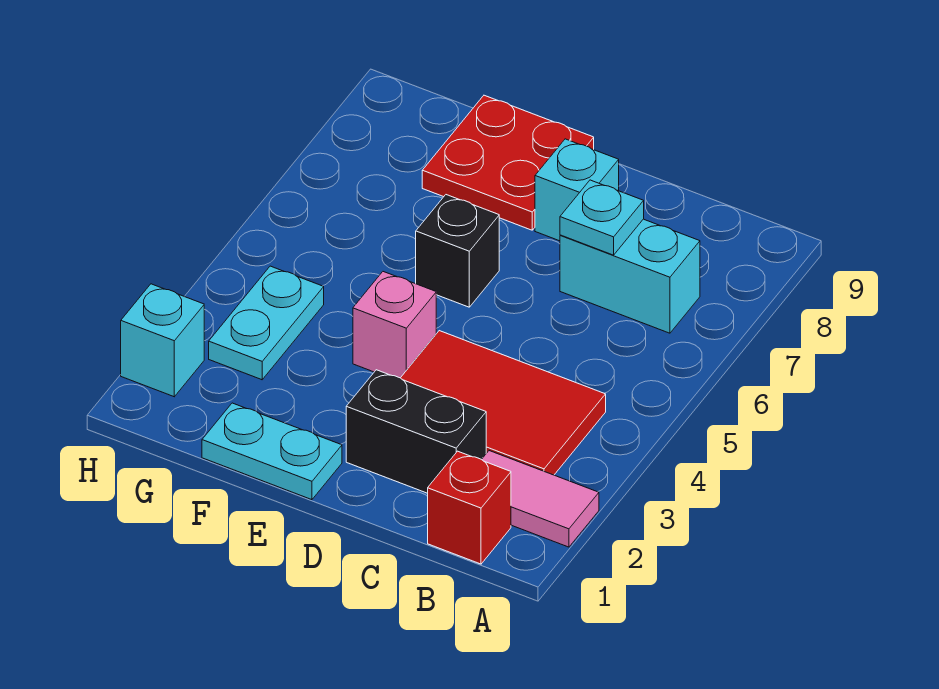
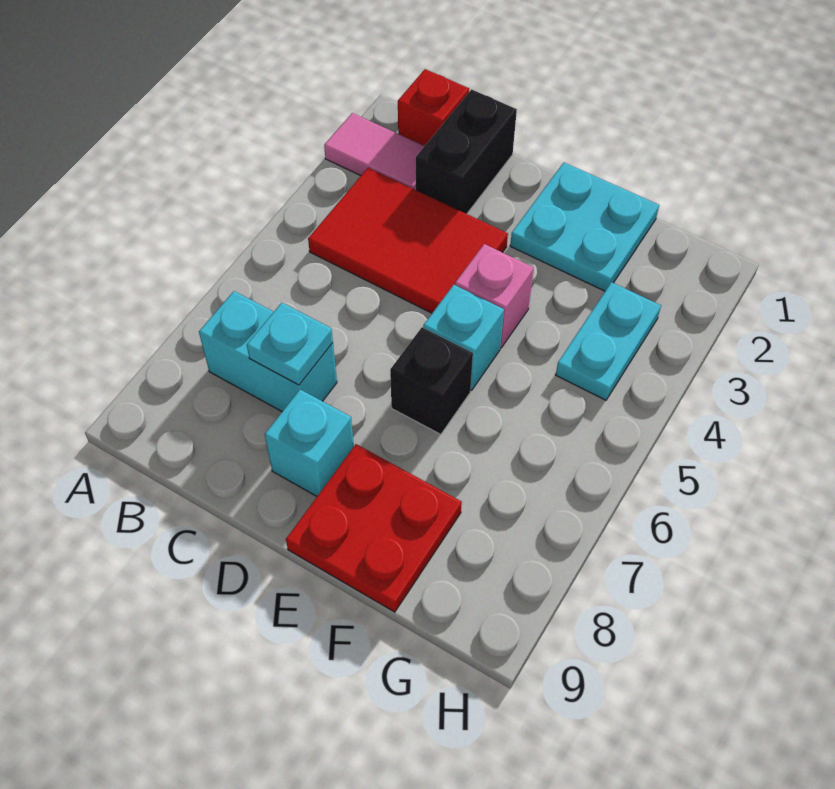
black brick C2:D2 level 1 -> black brick C1:C2 level 1
cyan plate E1:F1 level 1 -> cyan plate E1:F2 level 1
cyan brick H2 level 1 -> cyan brick E5 level 1

